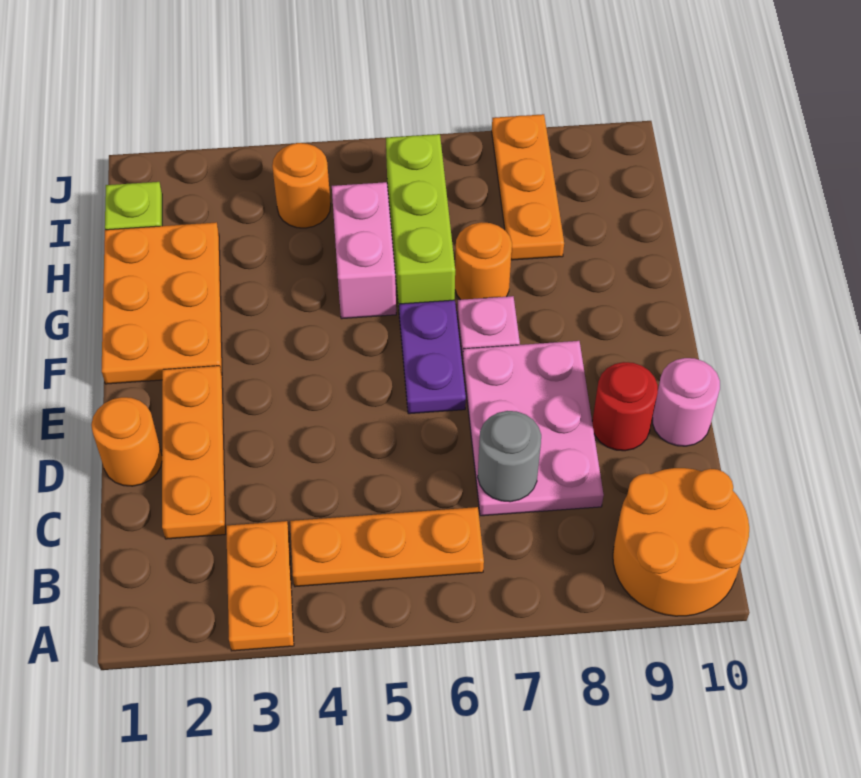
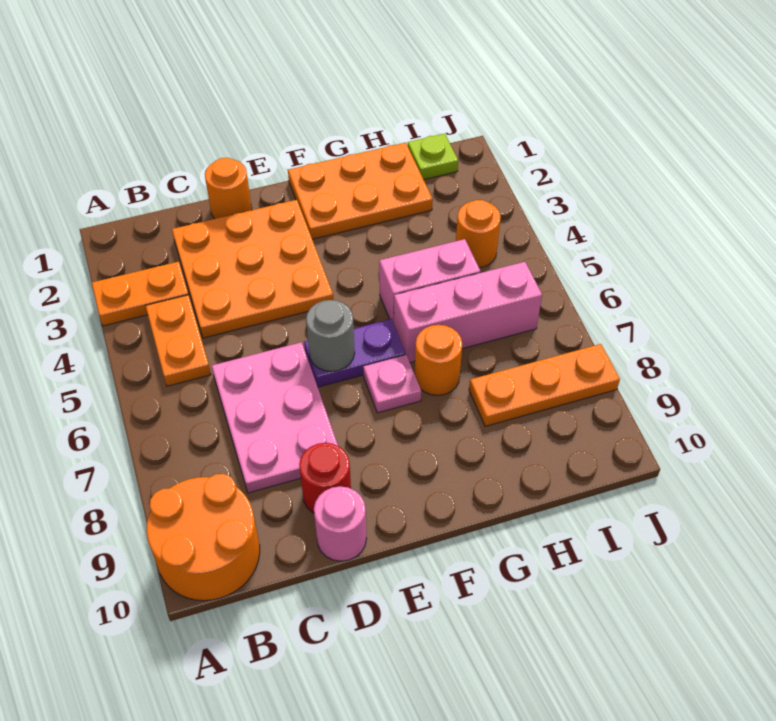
orange plate B4:B6 level 1 -> orange plate B4:B5 level 1
orange plate C2:E2 level 1 -> orange plate C2:E4 level 1
pink plate C7:E8 level 1 -> pink plate C6:D8 level 1
grey round brick C7 level 2 -> grey round brick E6 level 2
lime brick G6:I6 level 1 -> pink brick G6:I6 level 1

